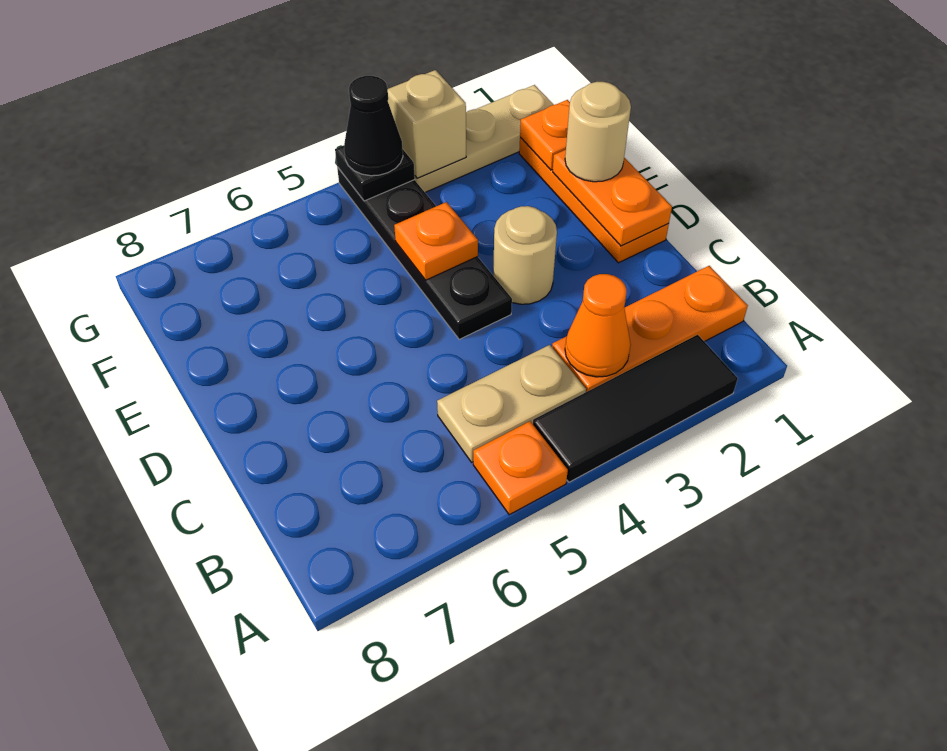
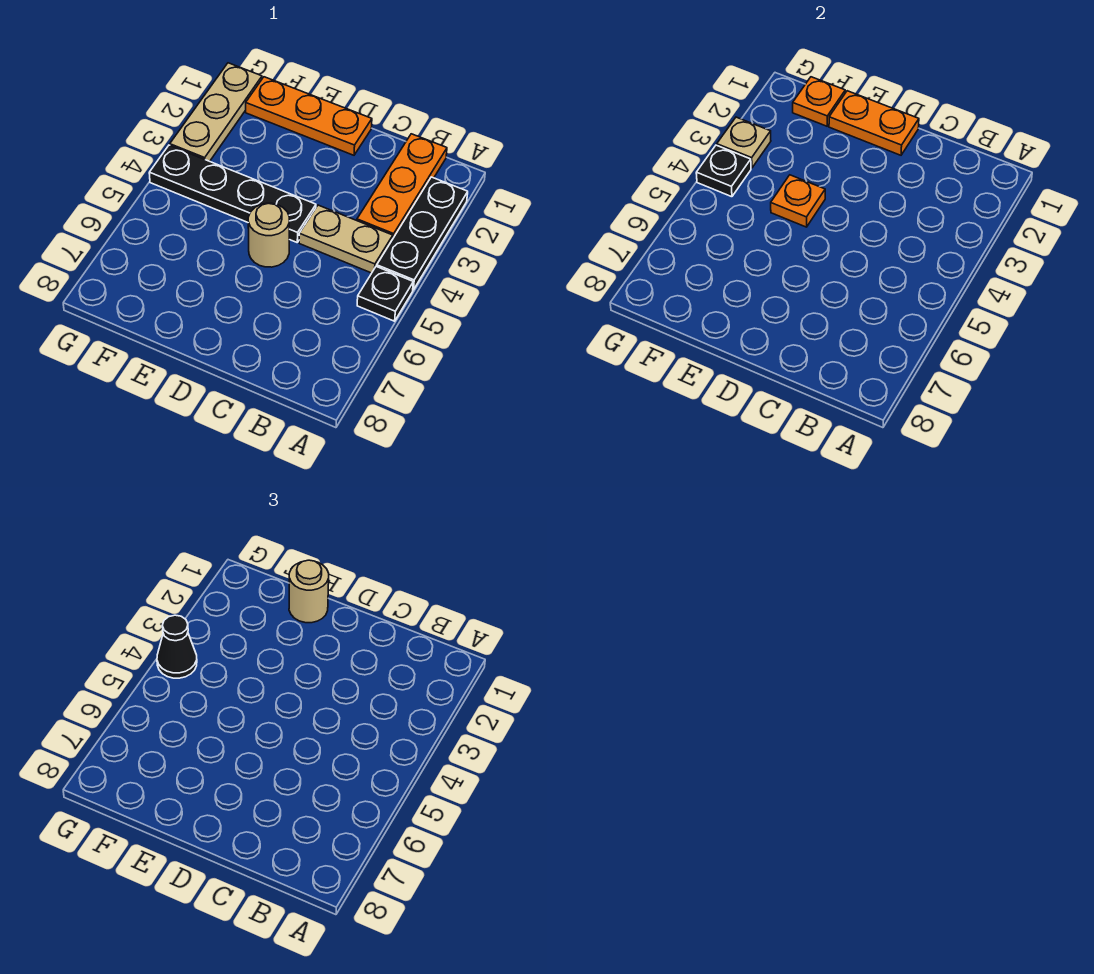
black tile A2:A4 level 1 -> black plate A2:A4 level 1
orange plate A5 level 1 -> black plate A5 level 1
orange cone B3 level 2 -> none
tan plate B4:B5 level 1 -> tan plate B4:C4 level 1
tan round brick D3 level 1 -> tan round brick D5 level 1
tan brick G3 level 2 -> tan plate G3 level 2

